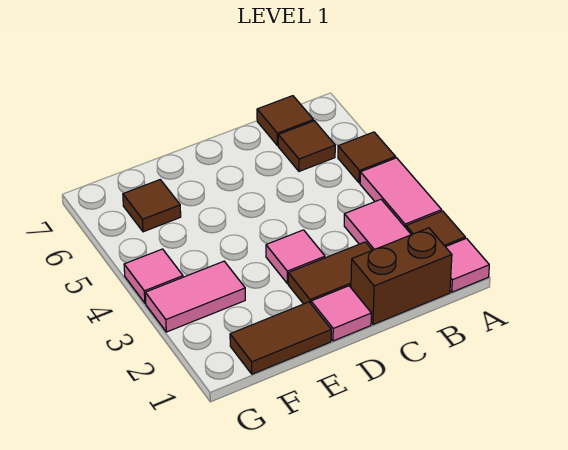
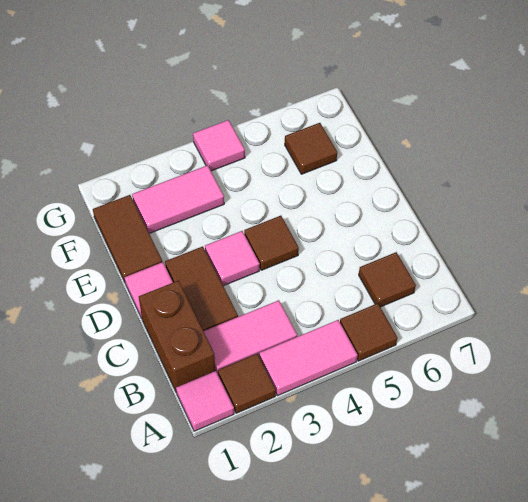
brown tile B7 level 1 -> brown tile D4 level 1
pink tile F3:G3 level 1 -> pink tile F2:F3 level 1

